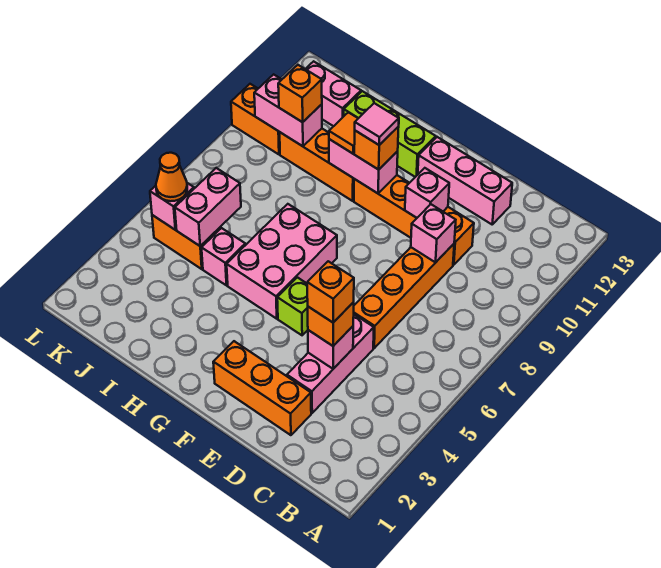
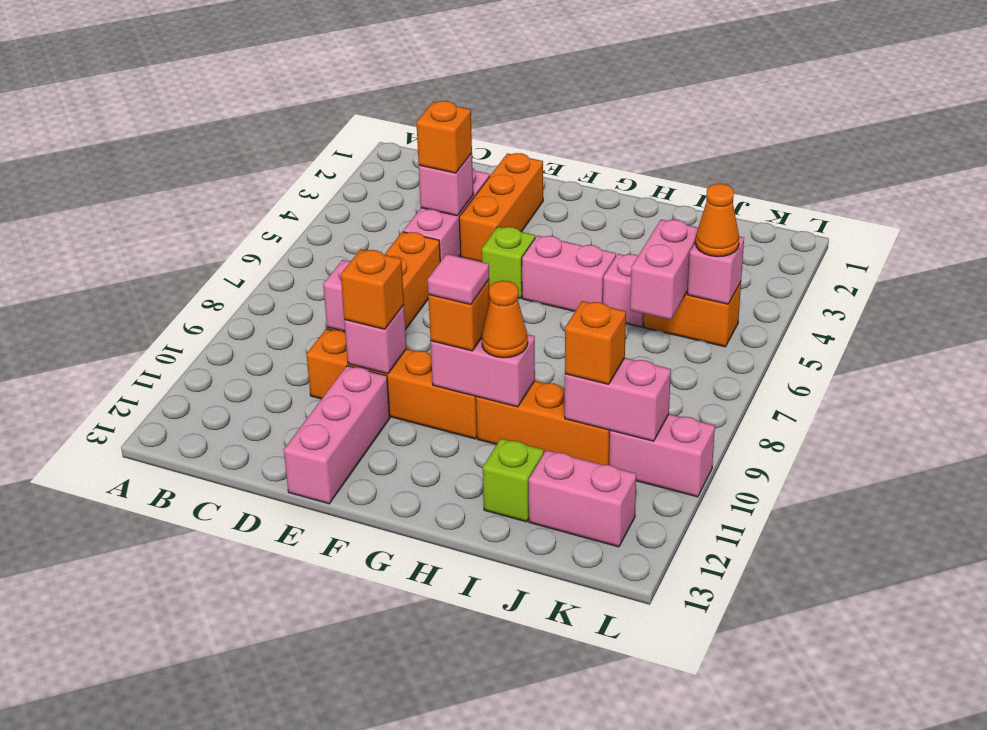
orange brick D2:F2 level 1 -> orange brick E2:E4 level 1
orange brick D4 level 4 -> orange brick E10 level 3
pink brick D12:F12 level 1 -> pink brick E11:E13 level 1
pink brick G5:H7 level 1 -> pink brick G5:H5 level 1
lime brick G12:I12 level 1 -> lime brick I12 level 1
orange tile H10 level 3 -> orange cone H10 level 3
orange brick K10:L10 level 1 -> pink brick K10:L10 level 1

